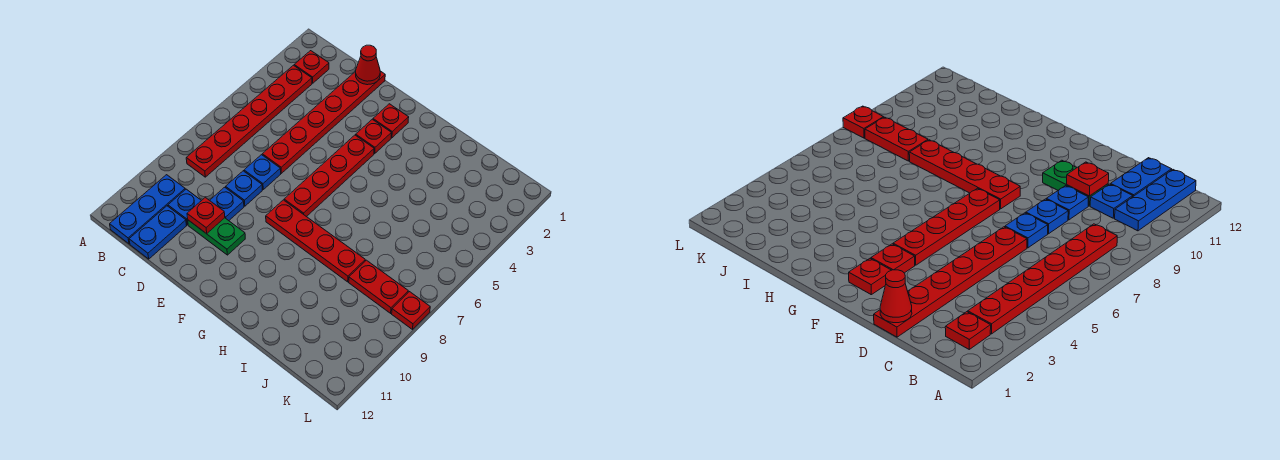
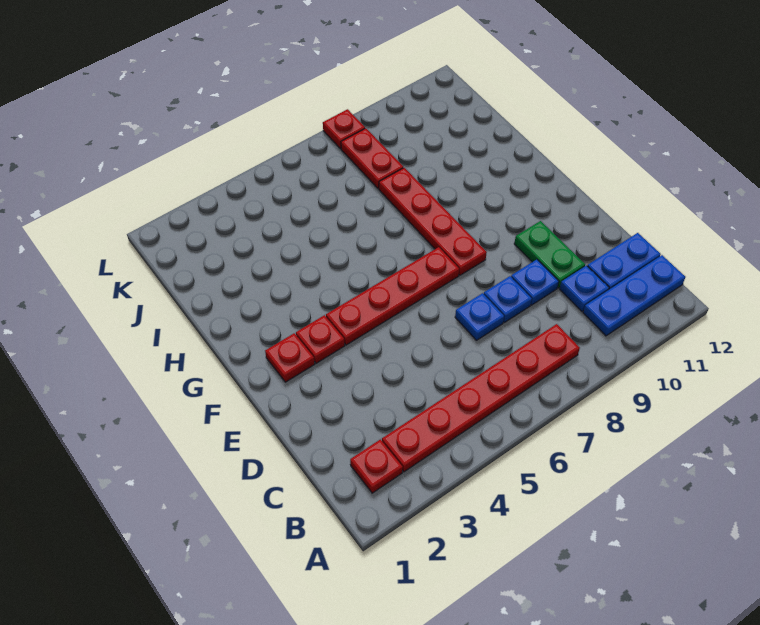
red plate D1:D6 level 1 -> none
red cone D1 level 2 -> none
red plate D10 level 2 -> none

